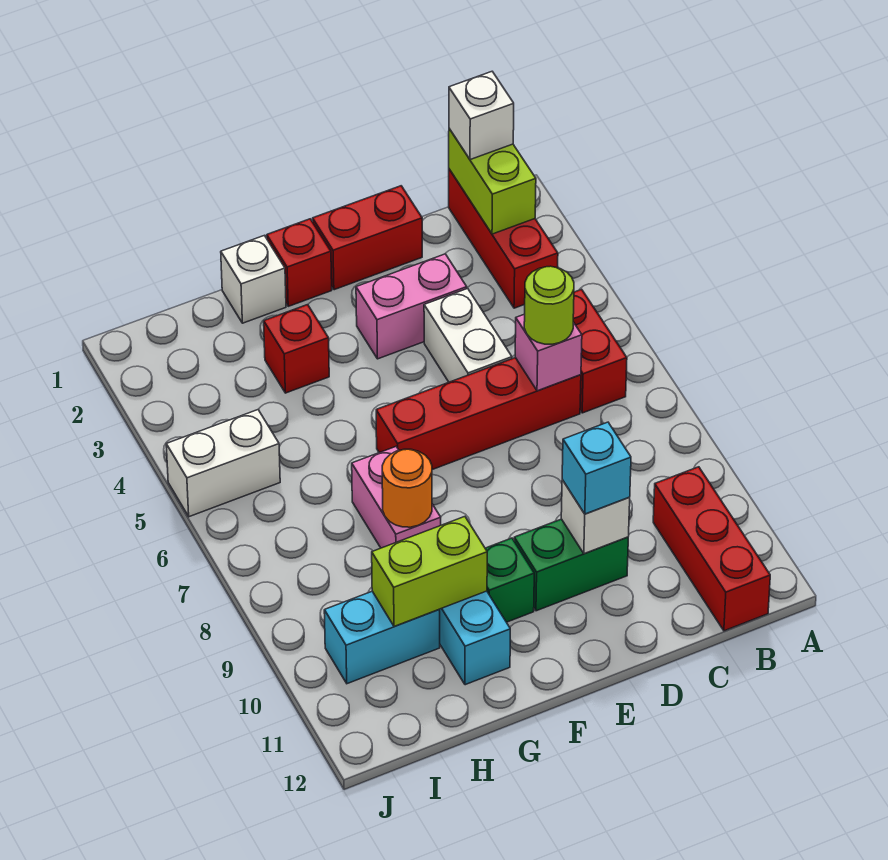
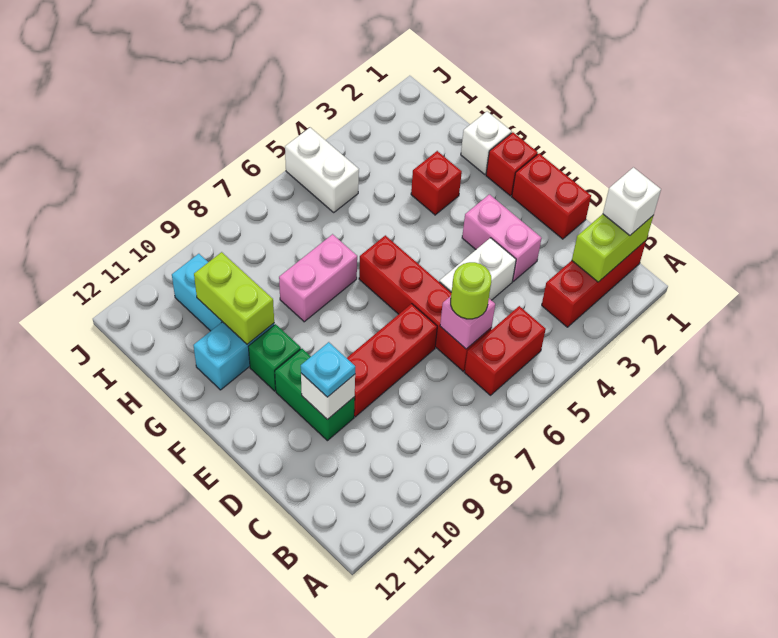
red brick B10:B12 level 1 -> red brick D7:D9 level 1
cyan brick D10 level 3 -> cyan plate D10 level 3
orange round brick G8 level 2 -> none

